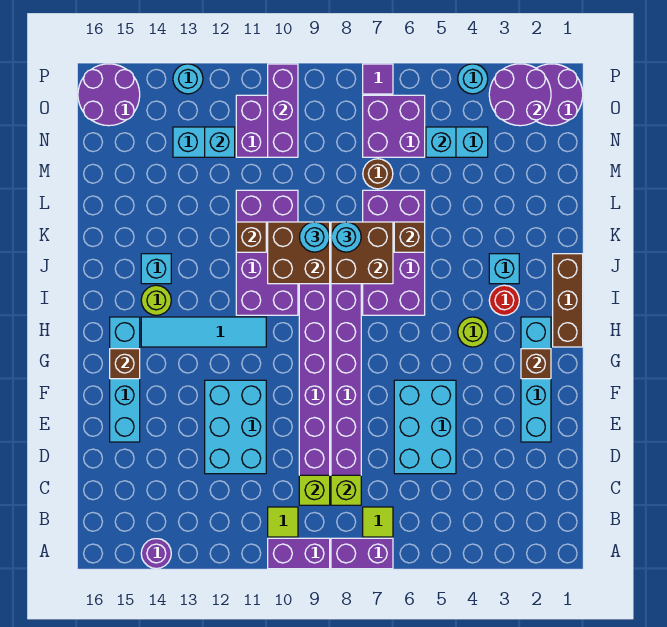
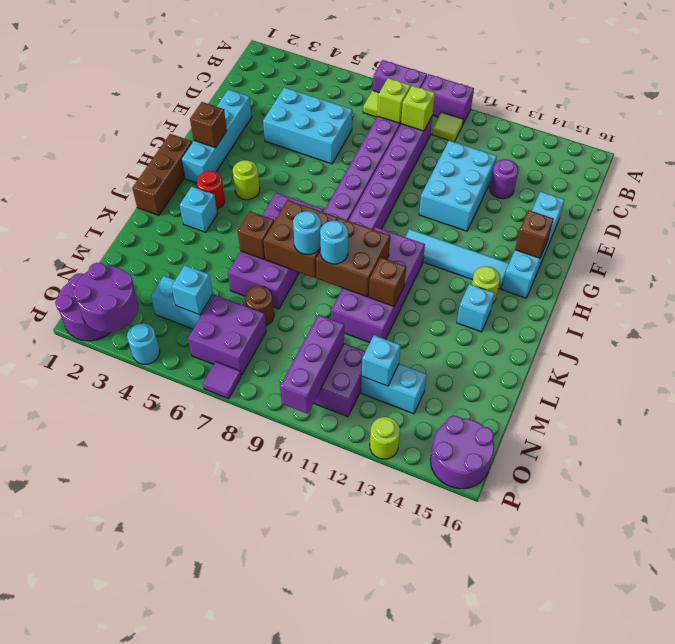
purple round brick A14 level 1 -> purple round brick D13 level 1
cyan brick D5:F6 level 1 -> cyan brick D4:E6 level 1
cyan round brick P13 level 1 -> lime round brick P13 level 1

